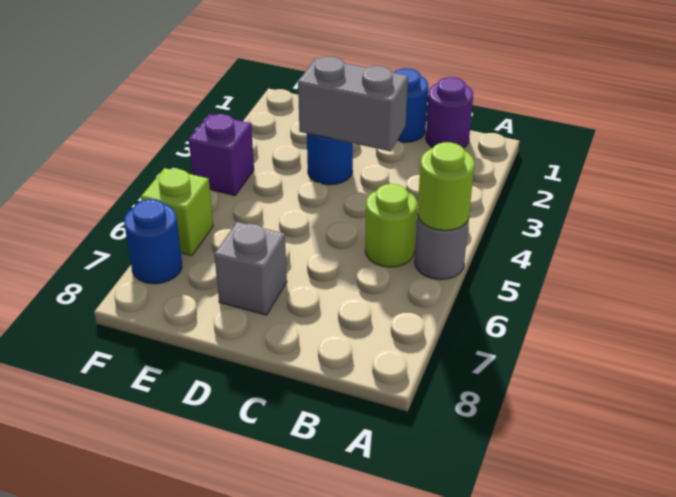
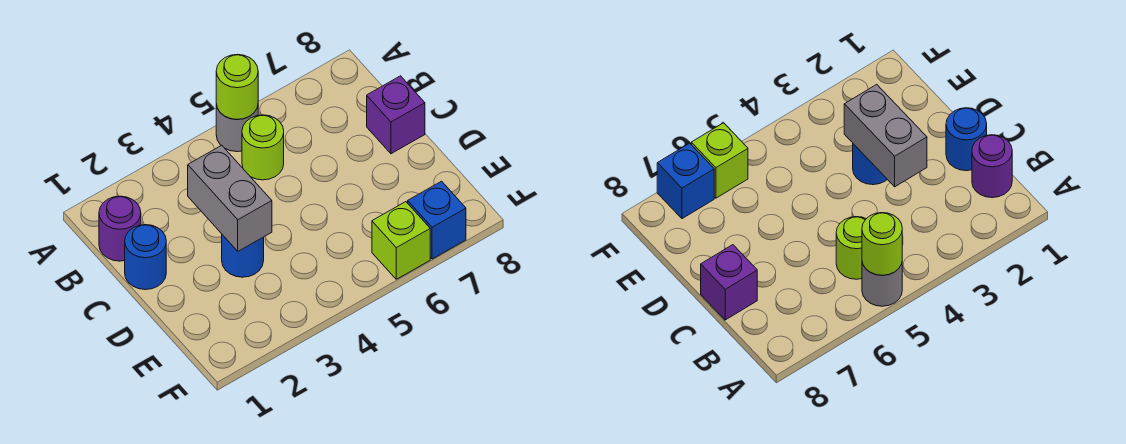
grey brick D7 level 1 -> none
purple brick F4 level 1 -> purple brick C8 level 1
blue round brick F7 level 1 -> blue brick F7 level 1

